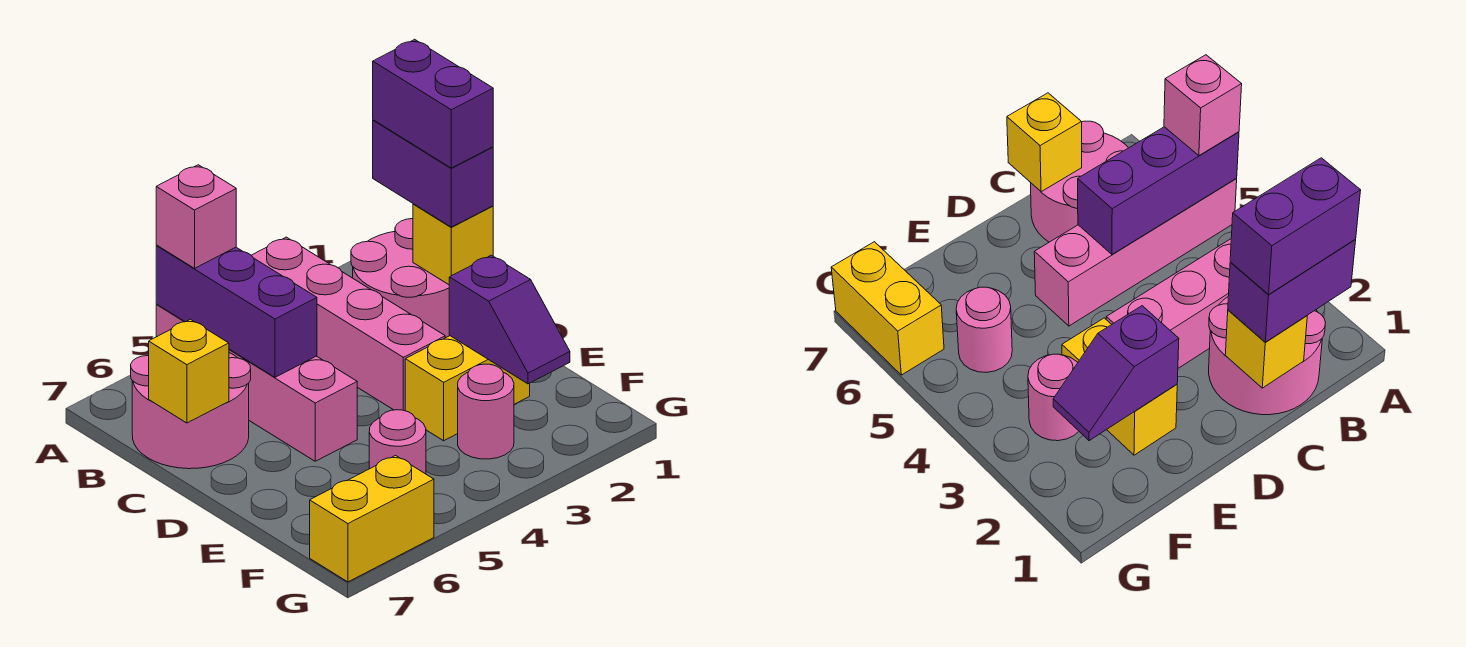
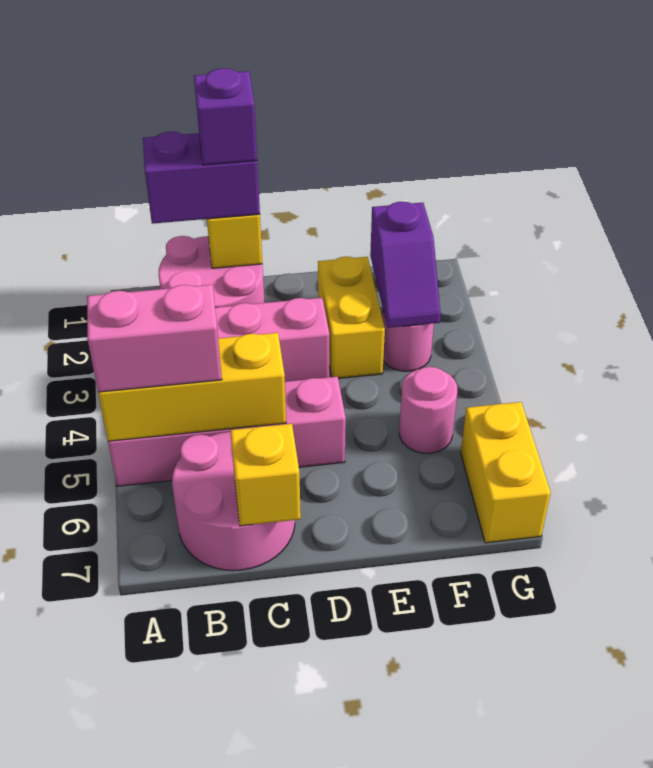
purple brick A5:C5 level 2 -> yellow brick A5:C5 level 2
pink brick A5 level 3 -> pink brick A5:B5 level 3
purple brick B1:C1 level 4 -> purple brick C1 level 4
purple slope E2:F2 level 2 top E -> purple slope F2:F3 level 2 top 2

